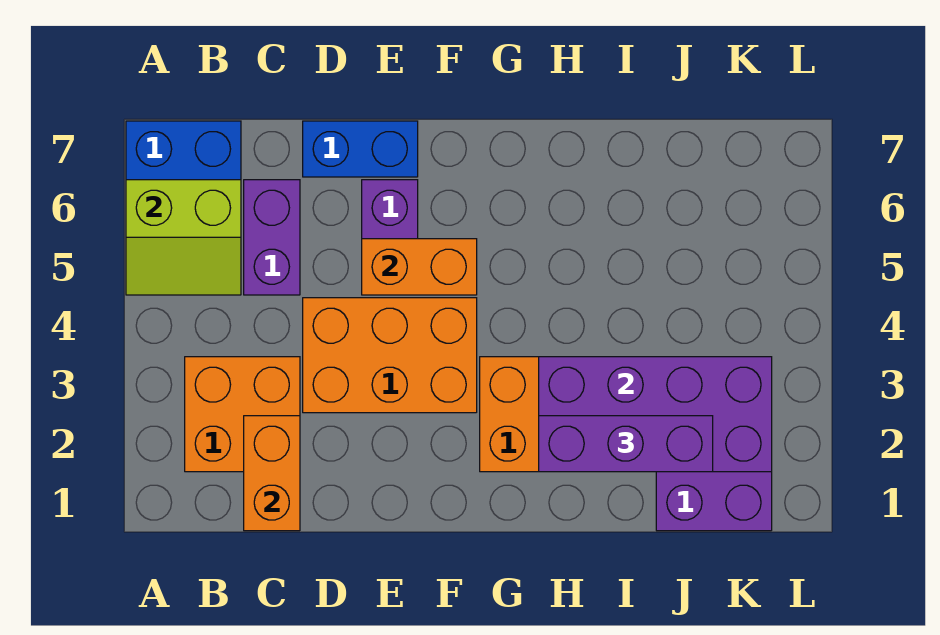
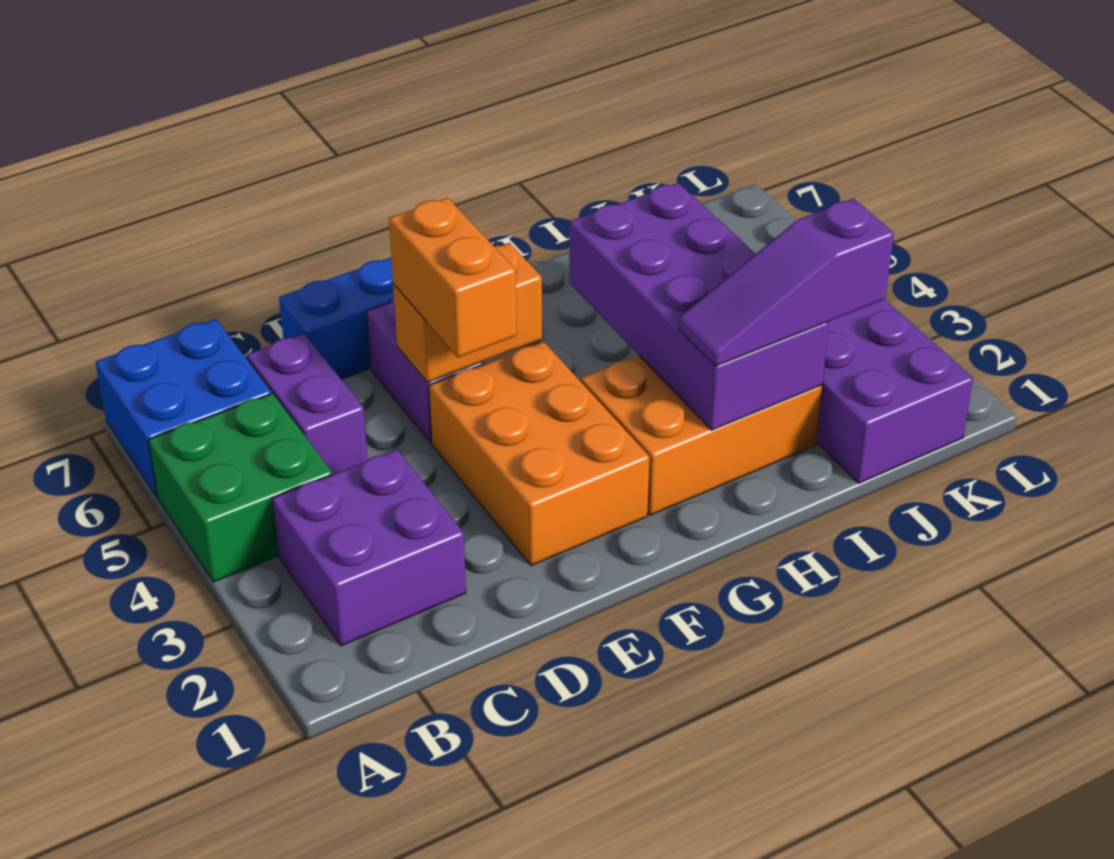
none -> green brick A4:B5 level 1
lime slope A5:B6 level 2 top 6 -> none
orange brick B2:C3 level 1 -> purple brick B2:C3 level 1
orange brick C1:C2 level 2 -> orange brick E4:E5 level 3
orange brick D3:F4 level 1 -> orange brick E2:F4 level 1
purple brick H2:K3 level 2 -> purple brick H2:I5 level 2
purple brick H2:J2 level 3 -> purple slope H2:J2 level 3 top J

